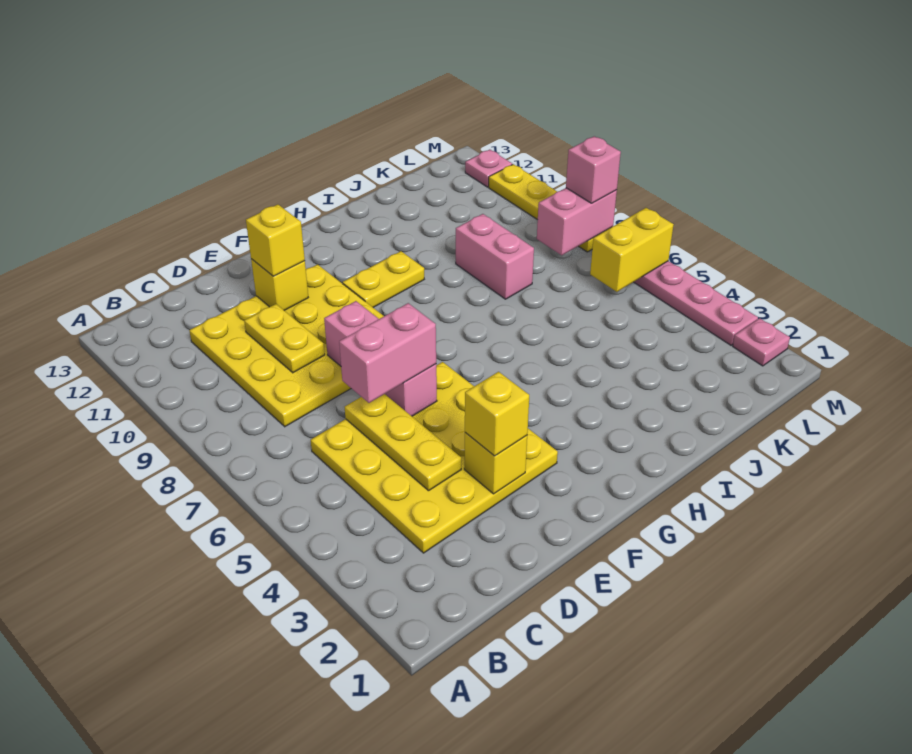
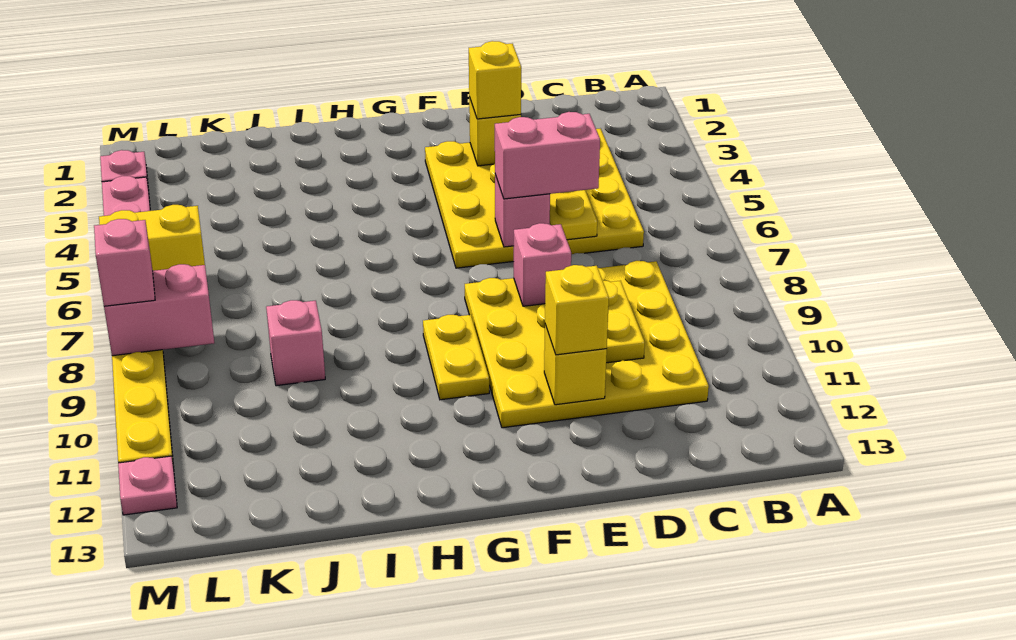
yellow plate G10:H10 level 1 -> yellow plate G9:G10 level 1
pink brick J8:J9 level 1 -> pink brick J9 level 1

